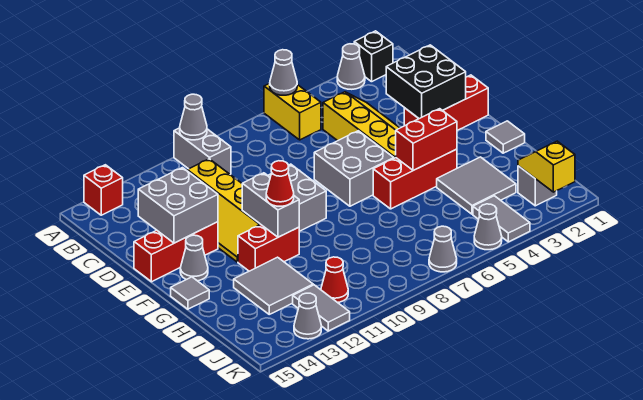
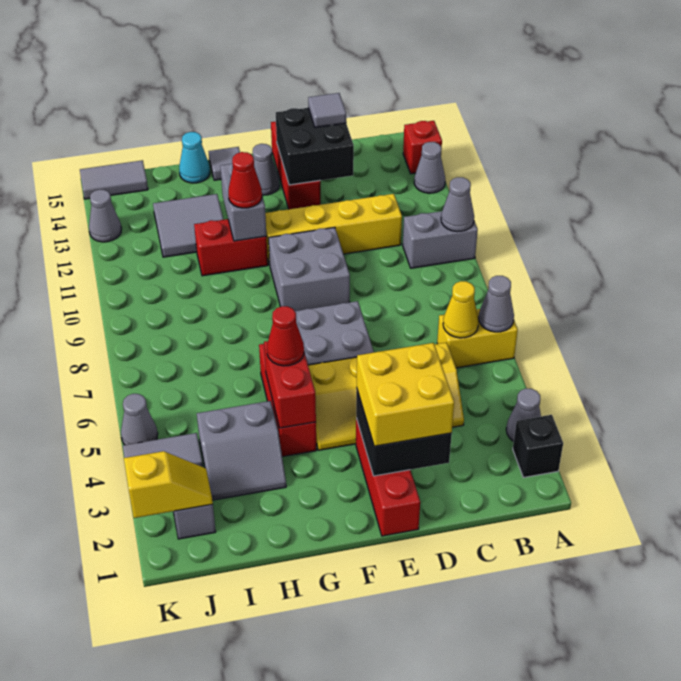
none -> yellow cone B6 level 2
none -> yellow brick D2:E3 level 3
grey brick D13:E14 level 2 -> black brick D13:E14 level 2
grey brick F11:G11 level 2 -> grey brick G11:G12 level 2
grey tile G1 level 1 -> grey tile D14 level 3
red brick G11:G12 level 1 -> red brick G11:H11 level 1
grey tile H3:I4 level 1 -> grey slope H3:I4 level 1 top 4
none -> cyan cone H15 level 1
red cone J11 level 1 -> red cone G5 level 3
grey tile J12:K12 level 1 -> grey tile J15:K15 level 1
grey cone K7 level 1 -> grey cone A13 level 1

